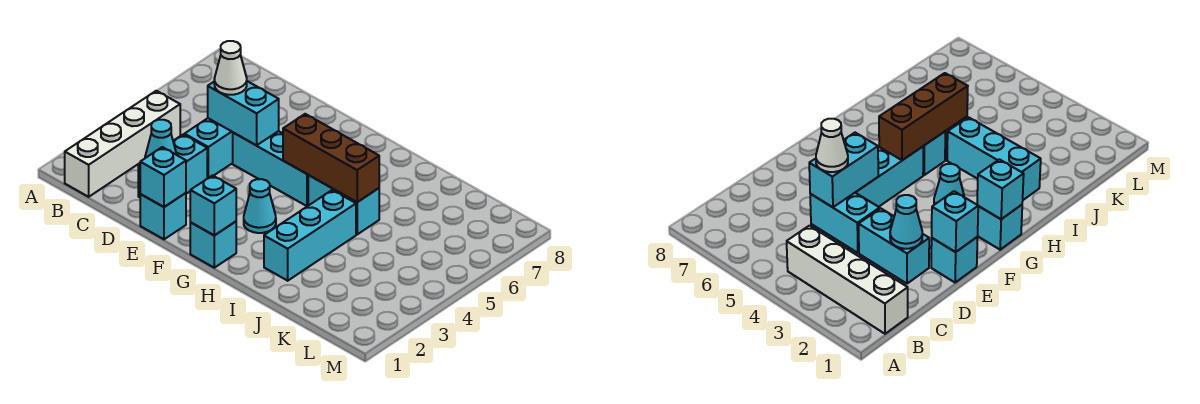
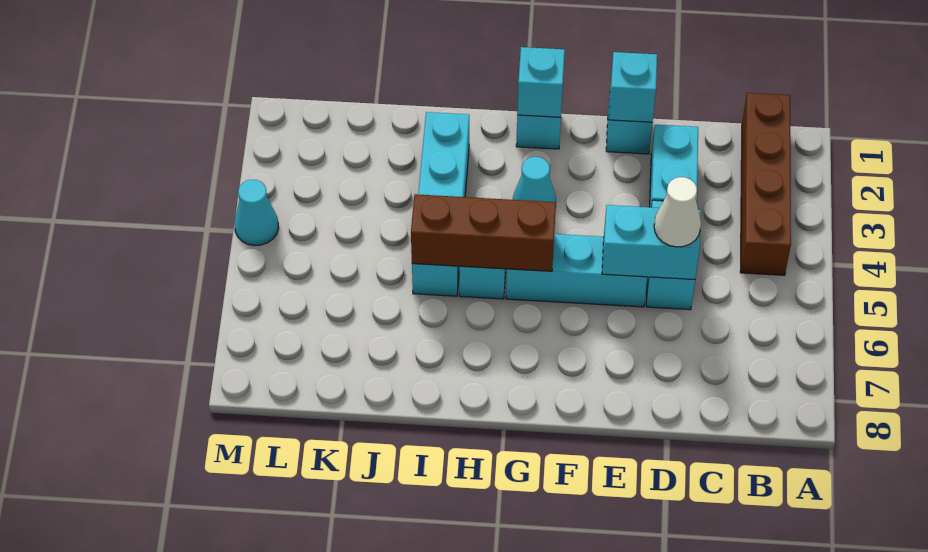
white brick B1:B4 level 1 -> brown brick B1:B4 level 1
cyan cone D2 level 2 -> cyan cone M4 level 1

